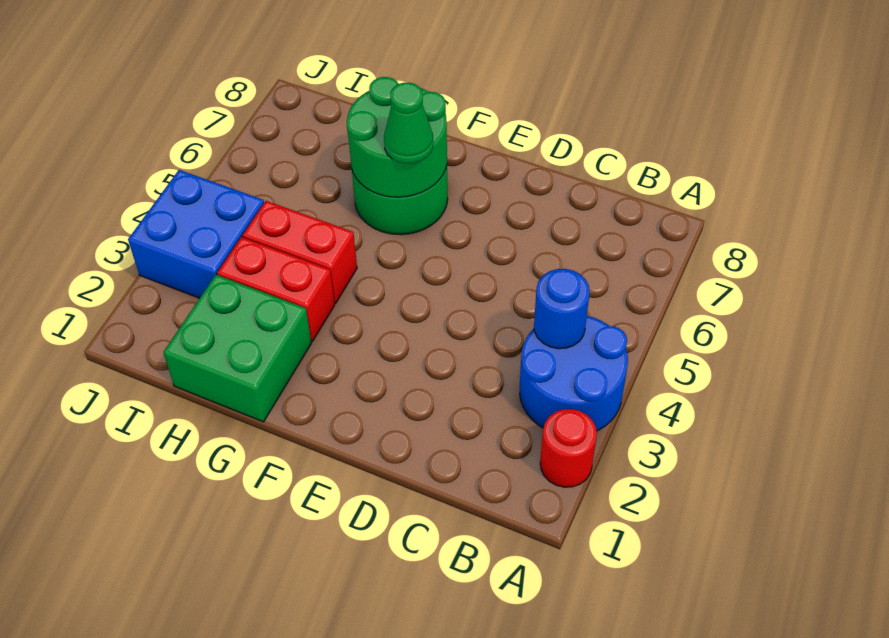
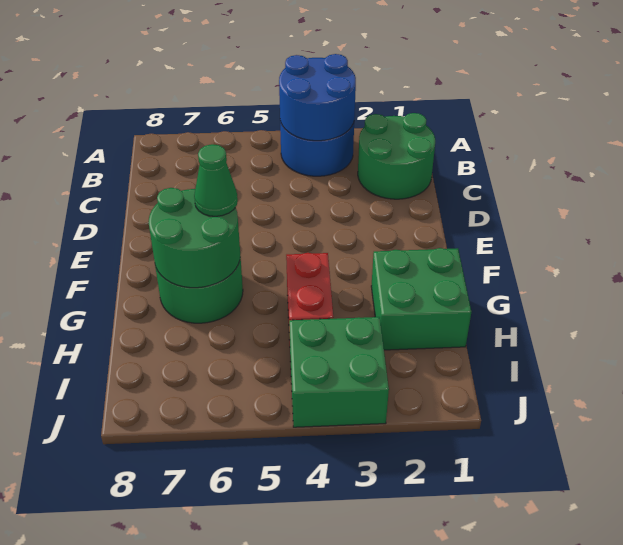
red round brick A2 level 1 -> none
none -> green round brick B1:C2 level 1
blue round brick B4 level 2 -> blue round brick A3:B4 level 2
red brick G3:H3 level 1 -> none
blue brick I3:J4 level 1 -> green brick I3:J4 level 1

